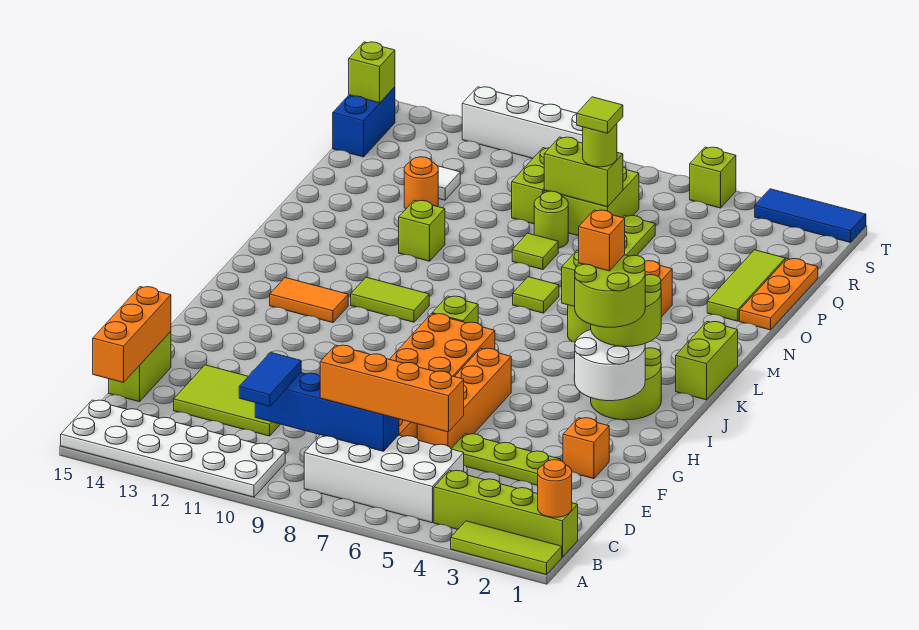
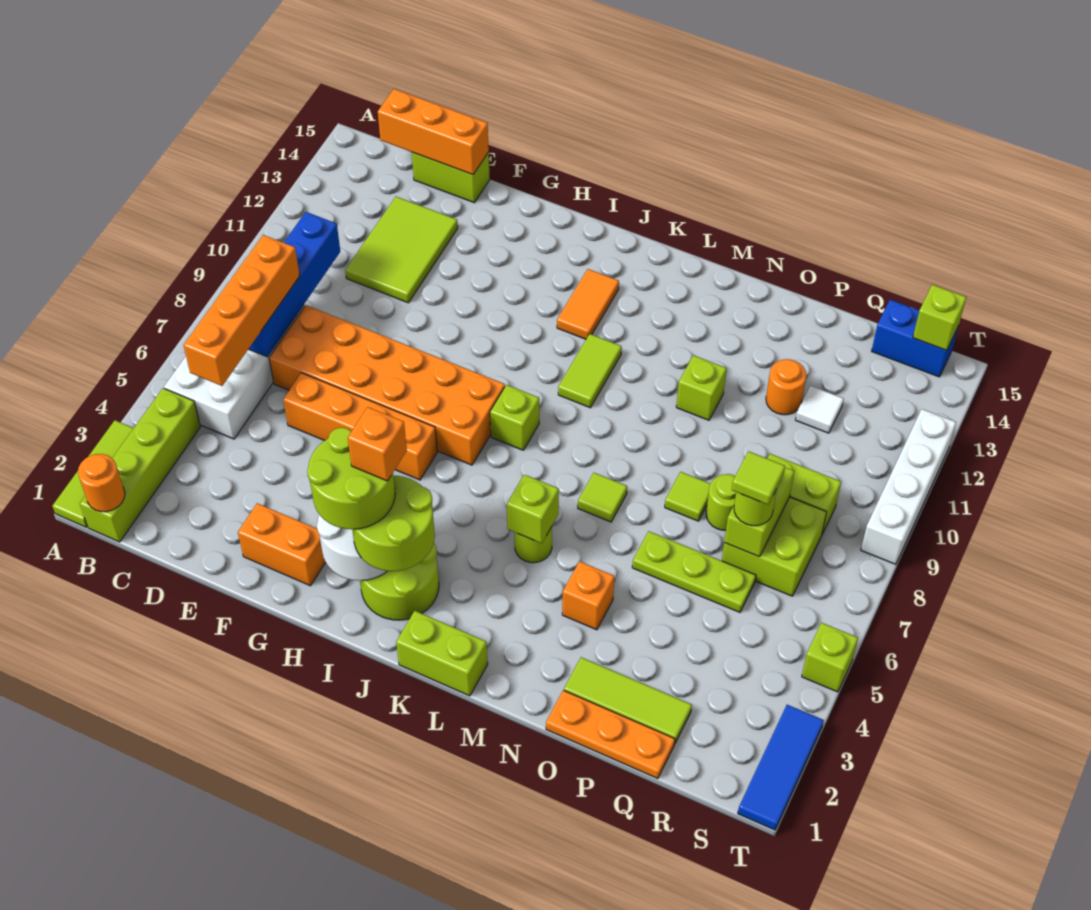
white plate A10:B15 level 1 -> none
blue tile B10:C10 level 3 -> none
lime plate E3:E5 level 1 -> none
orange brick F2 level 1 -> orange brick F2:G2 level 1

